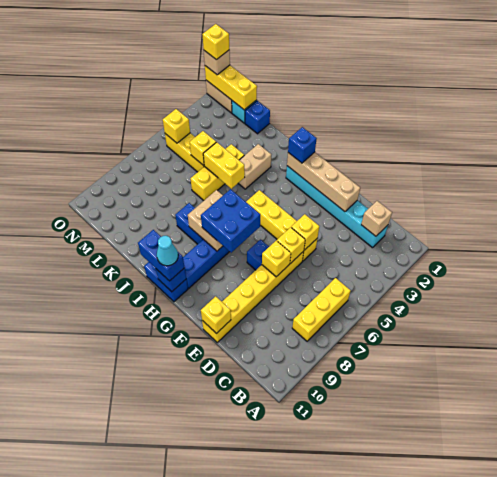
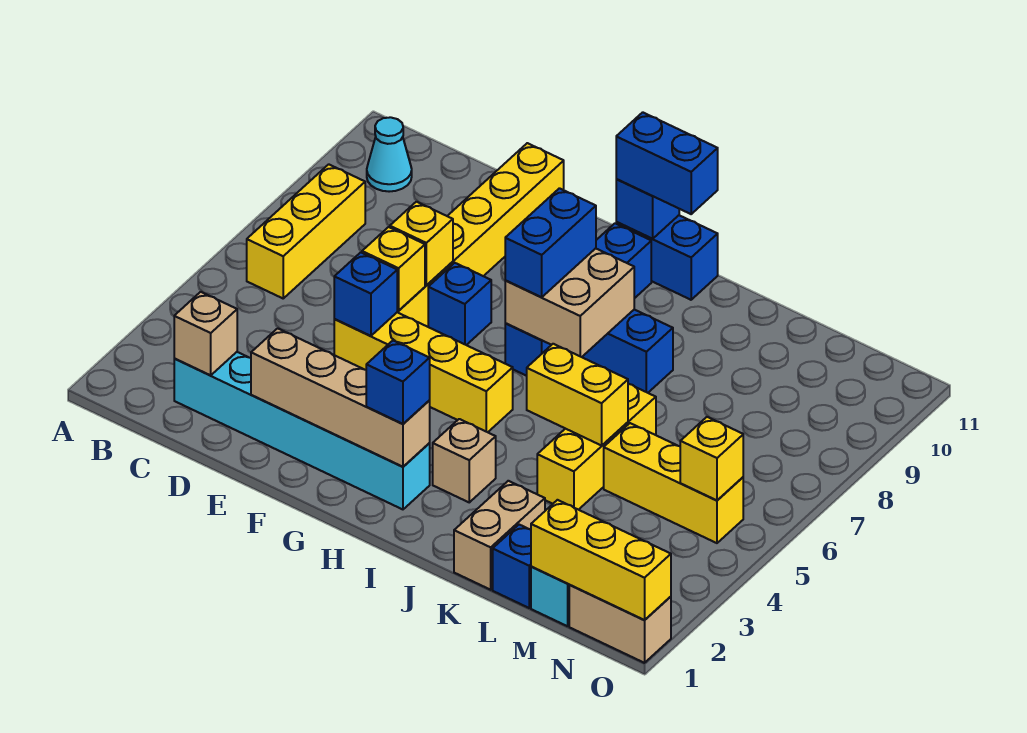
yellow brick E5 level 2 -> blue brick E5 level 2
yellow brick E11 level 2 -> none
blue brick G7:H8 level 3 -> blue brick H7:H8 level 3
cyan cone H11 level 4 -> cyan cone B10 level 1
tan brick J3:J4 level 1 -> tan brick K1:K2 level 1
yellow brick L5 level 2 -> none
tan brick O1 level 3 -> tan brick I3 level 1
yellow brick O1 level 4 -> none

